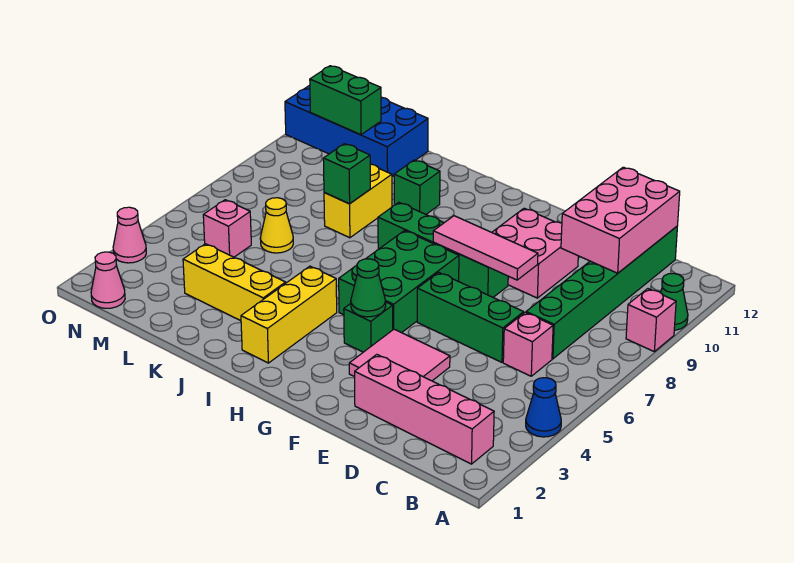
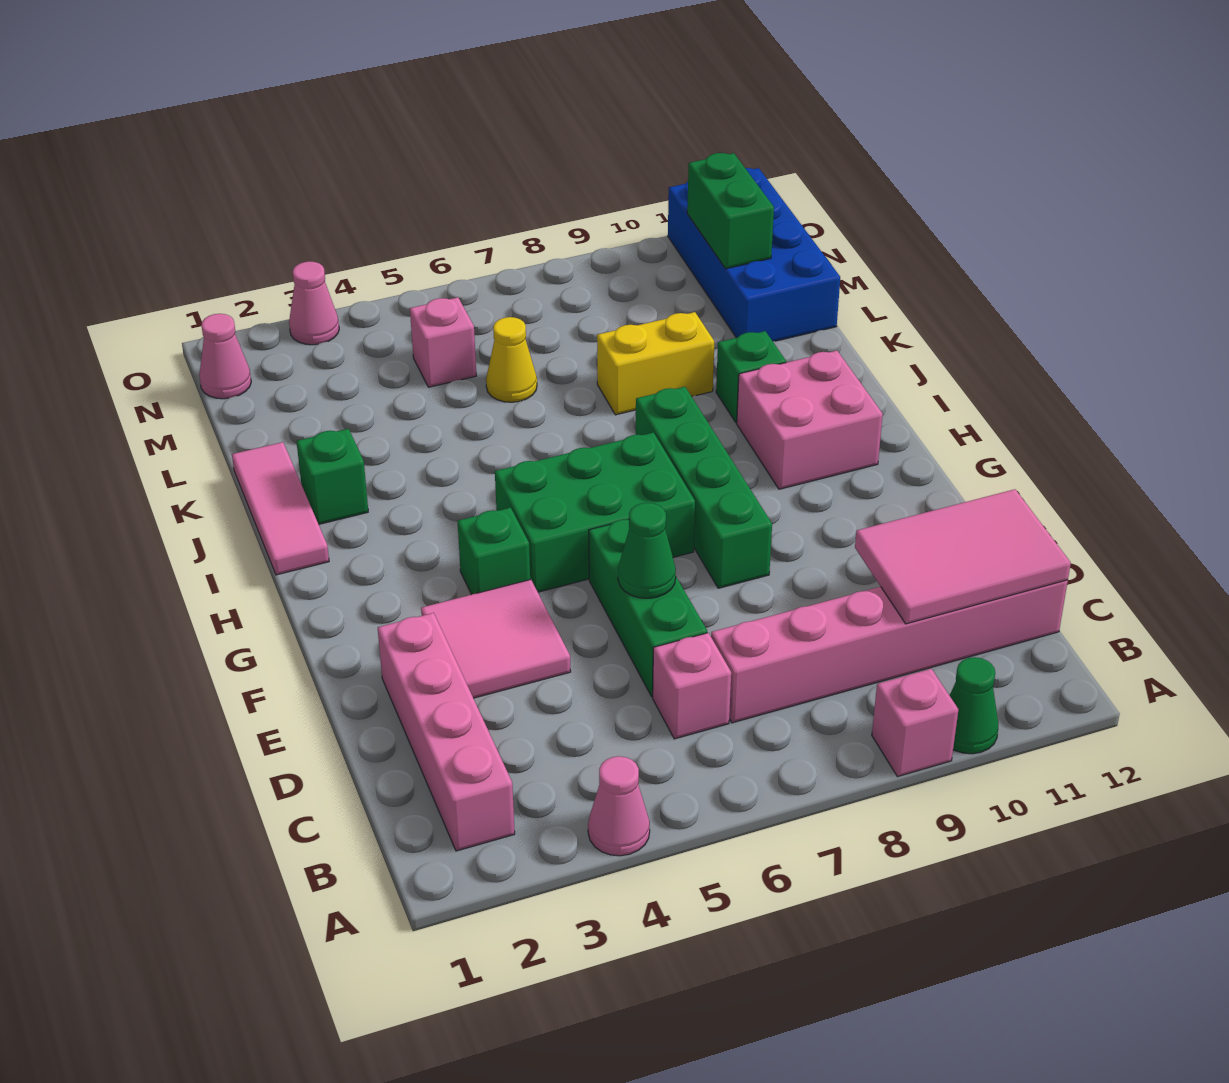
blue cone A4 level 1 -> pink cone A4 level 1
green brick C7:C12 level 1 -> pink brick C7:C12 level 1
pink brick C10:D12 level 2 -> pink tile C10:D12 level 2
pink tile E8:G8 level 2 -> pink tile I1:K1 level 1
pink brick E9:F10 level 1 -> pink brick H10:I11 level 1
green cone G4 level 2 -> green cone E6 level 2
yellow brick I2:I4 level 1 -> none
yellow brick J3:L3 level 1 -> none
green brick K8 level 2 -> green brick J2 level 1

